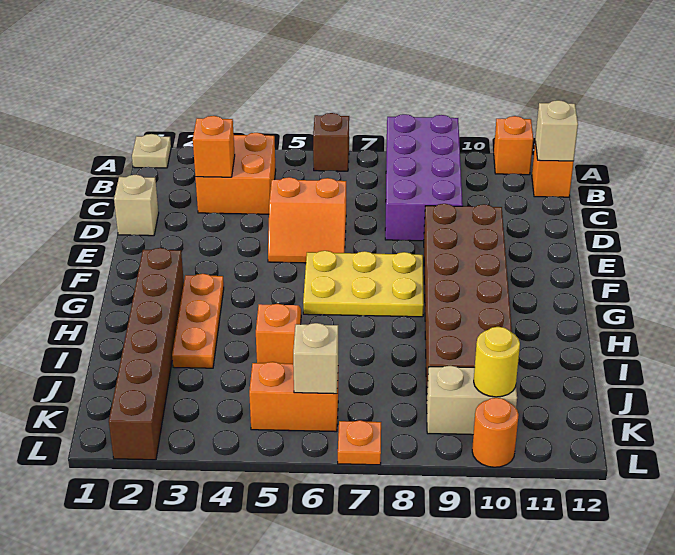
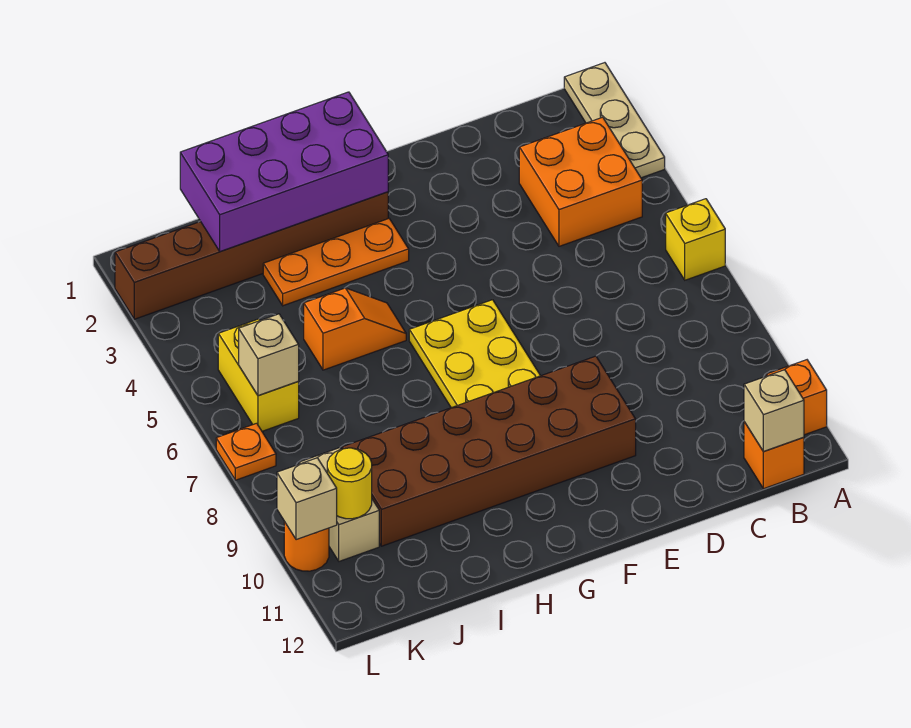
tan plate A1 level 1 -> tan plate A1:A3 level 1
brown brick A6 level 1 -> yellow brick A6 level 1
purple brick A8:D9 level 1 -> purple brick G1:J2 level 2
orange brick C3 level 2 -> none
tan brick D1 level 1 -> tan brick L10 level 2
orange slope D5:E6 level 1 top D -> none
orange brick K5:K6 level 1 -> yellow brick K5:K6 level 1

